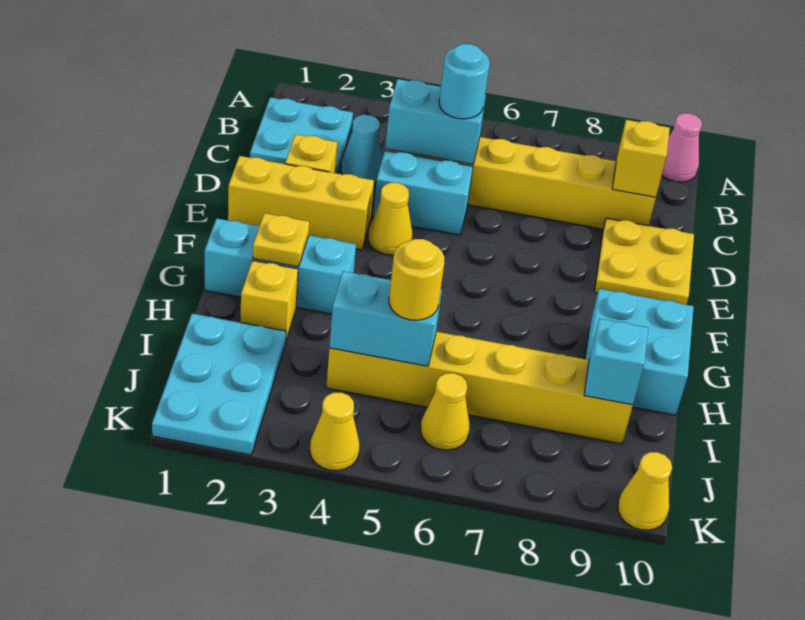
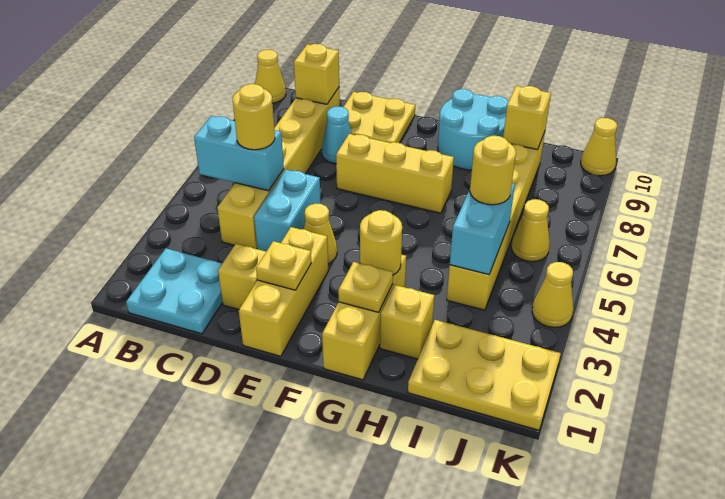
pink cone A10 level 1 -> yellow cone A10 level 1
cyan cone C3 level 1 -> cyan cone D8 level 1
cyan brick C4:C5 level 2 -> cyan brick B5:C5 level 2
cyan round brick C5 level 3 -> yellow round brick C5 level 3
none -> yellow plate E2 level 2
none -> yellow brick E7:G7 level 1
cyan brick G1:G3 level 1 -> yellow brick G1:G3 level 1
none -> yellow round brick G3 level 2
cyan brick G9:H10 level 1 -> cyan round brick G9:H10 level 1
cyan plate I1:K2 level 1 -> yellow plate I1:K2 level 1
cyan brick I9 level 2 -> yellow brick I9 level 2

